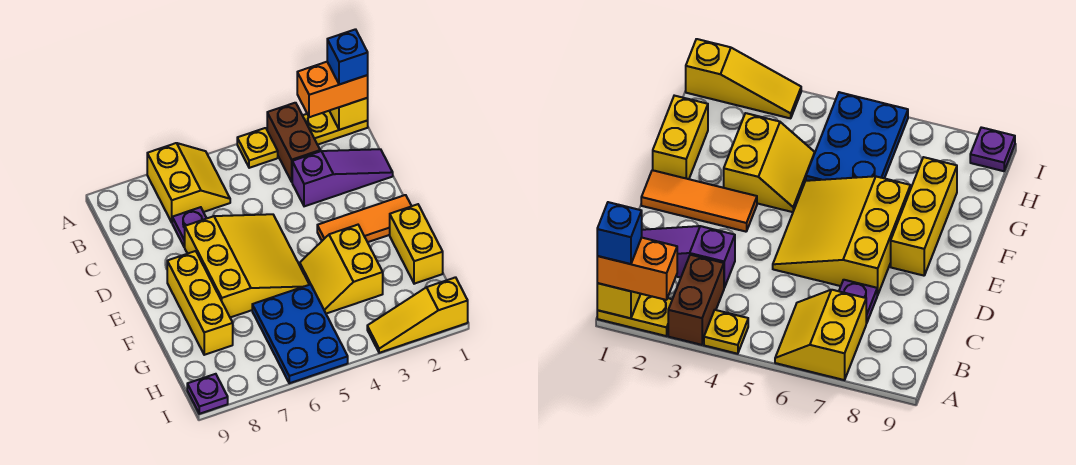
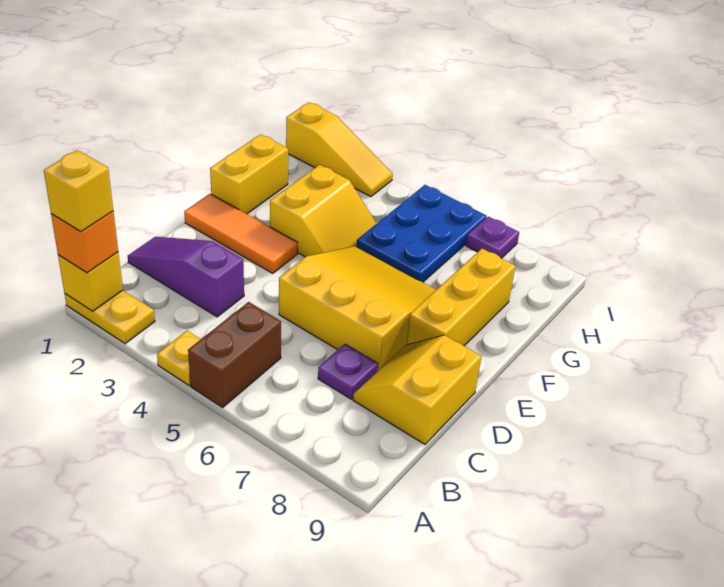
orange brick A1:A2 level 3 -> orange brick A1 level 3
blue brick A1 level 4 -> yellow brick A1 level 4
brown brick A3:B3 level 1 -> brown brick A5:B5 level 1
yellow slope A6:B7 level 1 top 7 -> yellow slope C8:D9 level 1 top 9
yellow slope D5:F7 level 1 top 7 -> yellow slope D5:F7 level 1 top D
purple plate I9 level 1 -> purple plate I7 level 1

